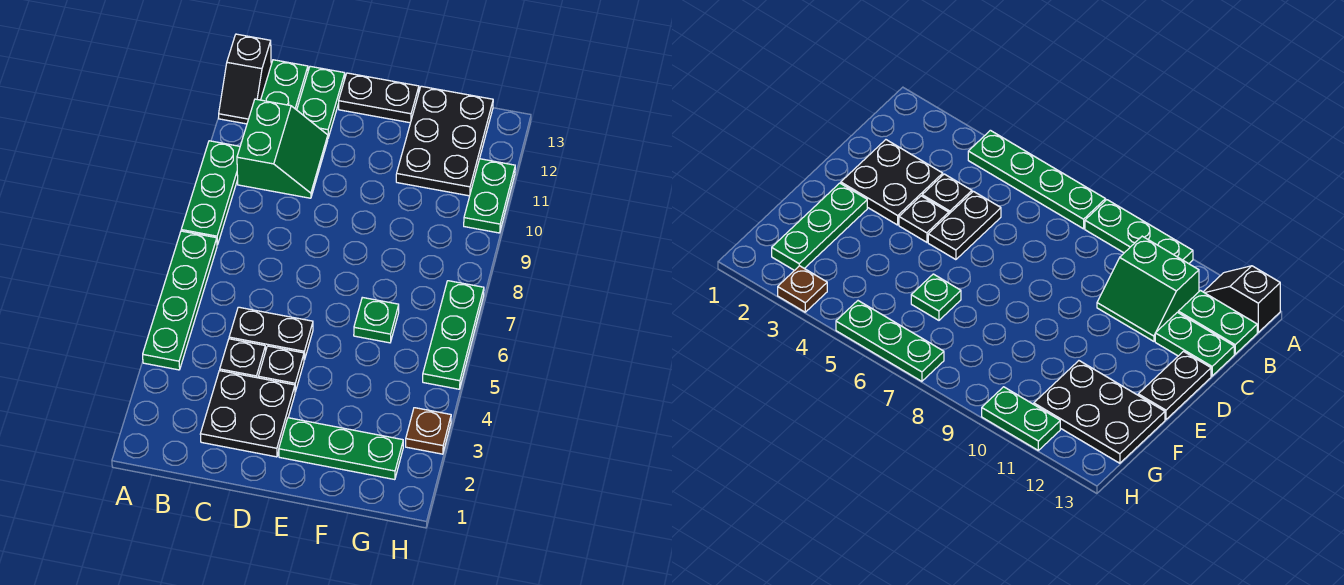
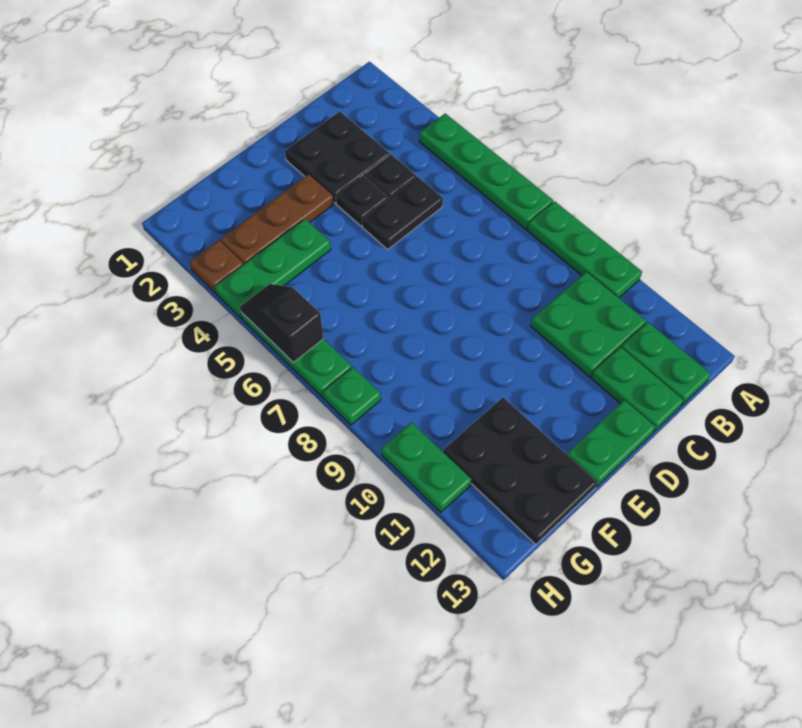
black slope A12:A13 level 1 top 13 -> black slope H5:H6 level 2 top 6
green slope B10:C11 level 1 top B -> green plate B10:C11 level 1
black plate D13:E13 level 1 -> green plate D13:E13 level 1
green plate E2:G2 level 1 -> green plate F4:H4 level 1
none -> brown plate E3:G3 level 1
green plate F6 level 1 -> green plate H8 level 1

